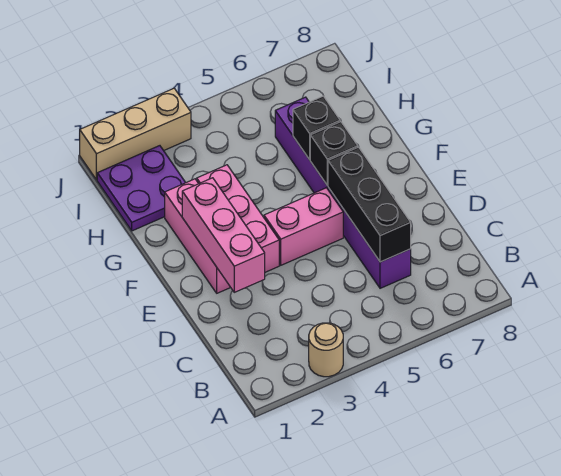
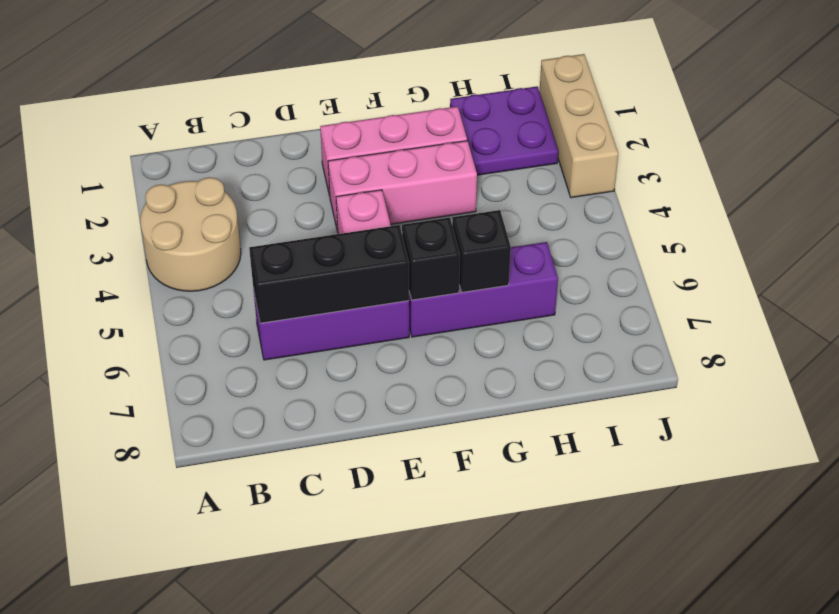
tan round brick A3 level 1 -> tan round brick A3:B4 level 1
pink brick D2:F2 level 2 -> none

